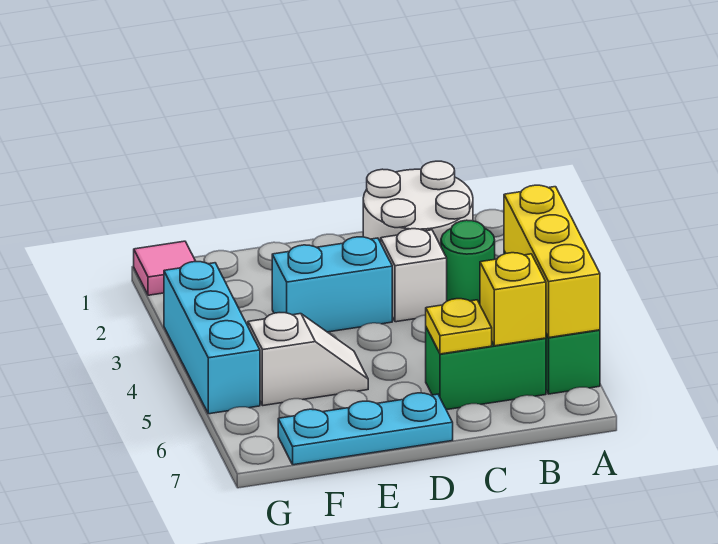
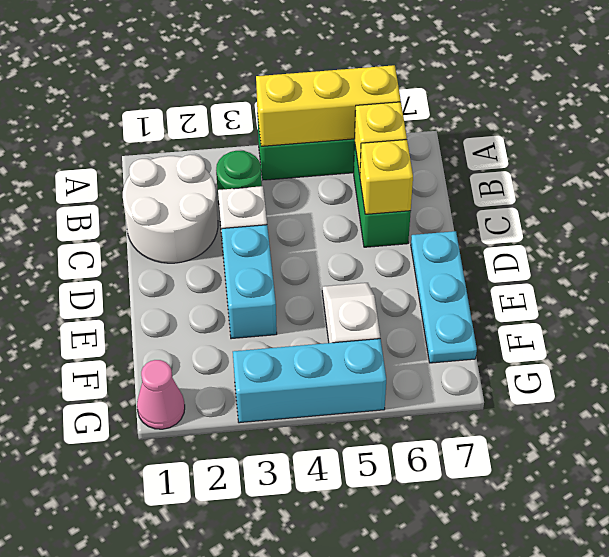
yellow plate C6 level 2 -> yellow brick C6 level 2
pink tile G1 level 1 -> pink cone G1 level 1

